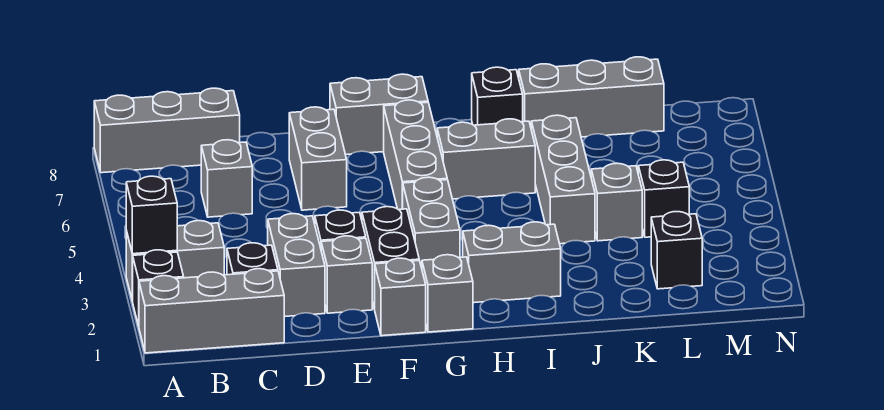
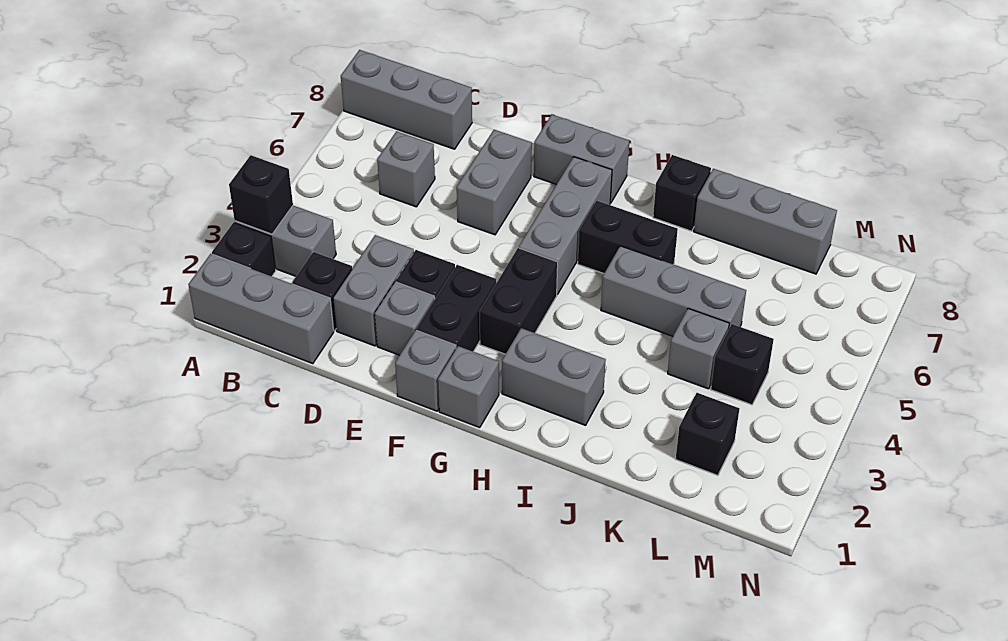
grey brick G3:G4 level 1 -> black brick G3:G4 level 1
grey brick H6:I6 level 1 -> black brick H6:I6 level 1
grey brick J4:J6 level 1 -> grey brick I5:K5 level 1

